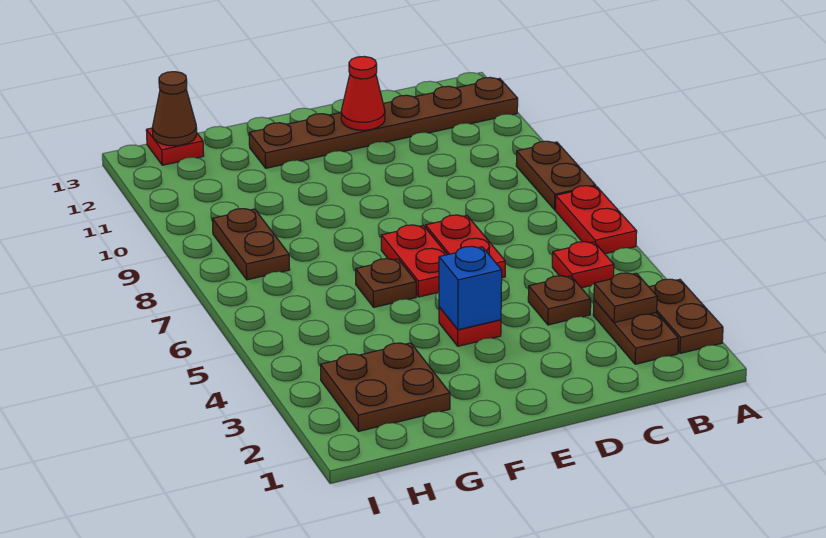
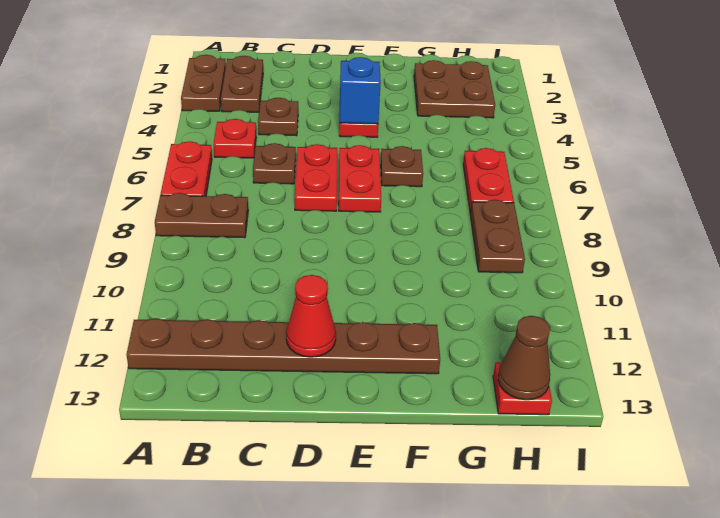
brown plate A8:A9 level 1 -> brown plate A8:B8 level 1
brown plate B3 level 2 -> brown plate C6 level 1
none -> red plate H6:H7 level 1

